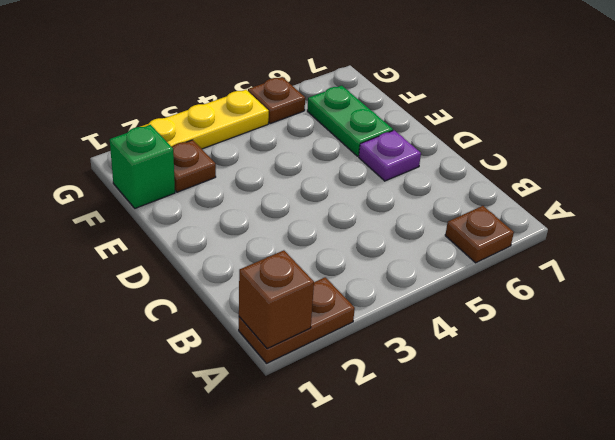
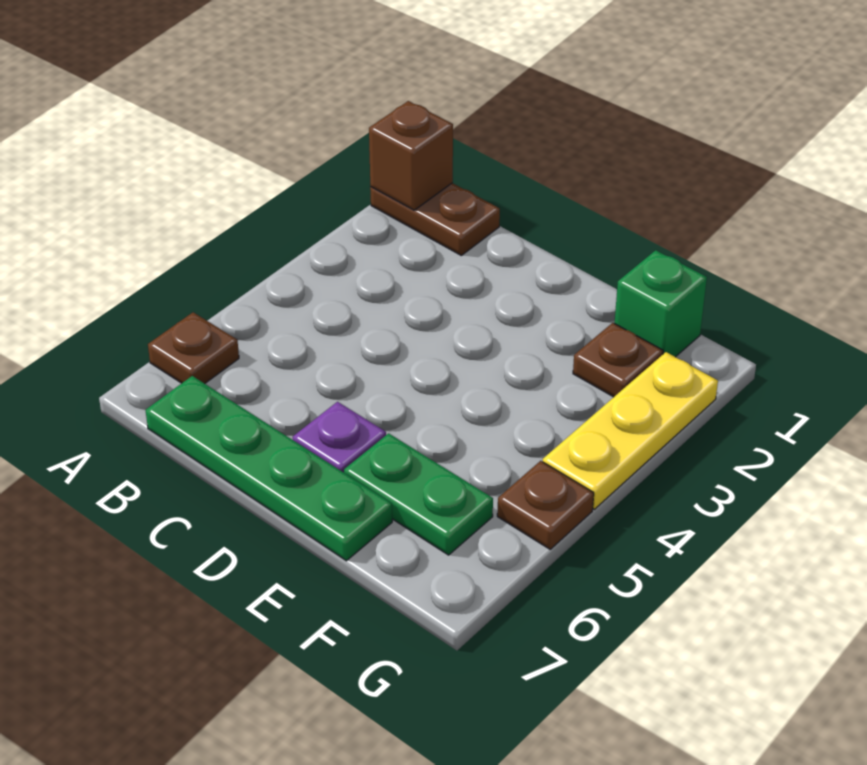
brown plate A1:A2 level 1 -> brown plate A1:B1 level 1
none -> green plate B7:E7 level 1

